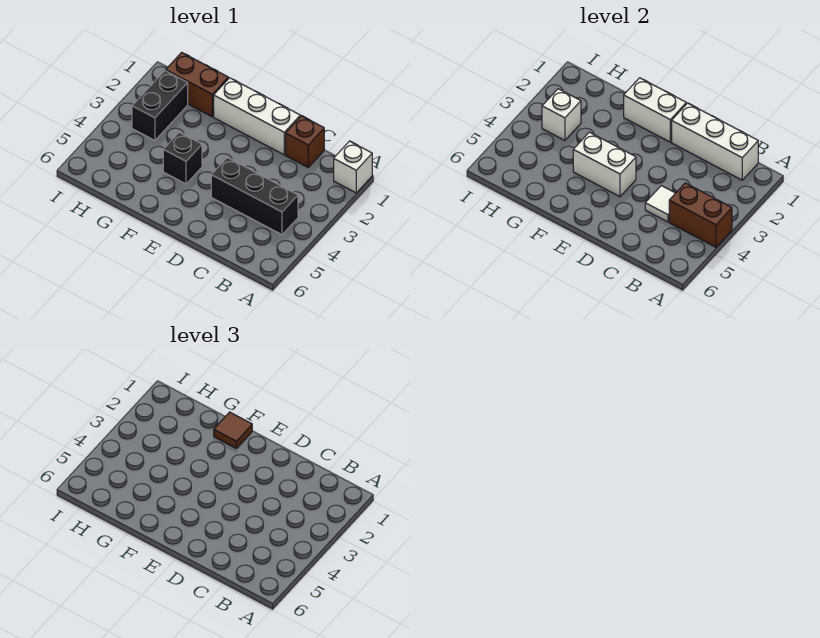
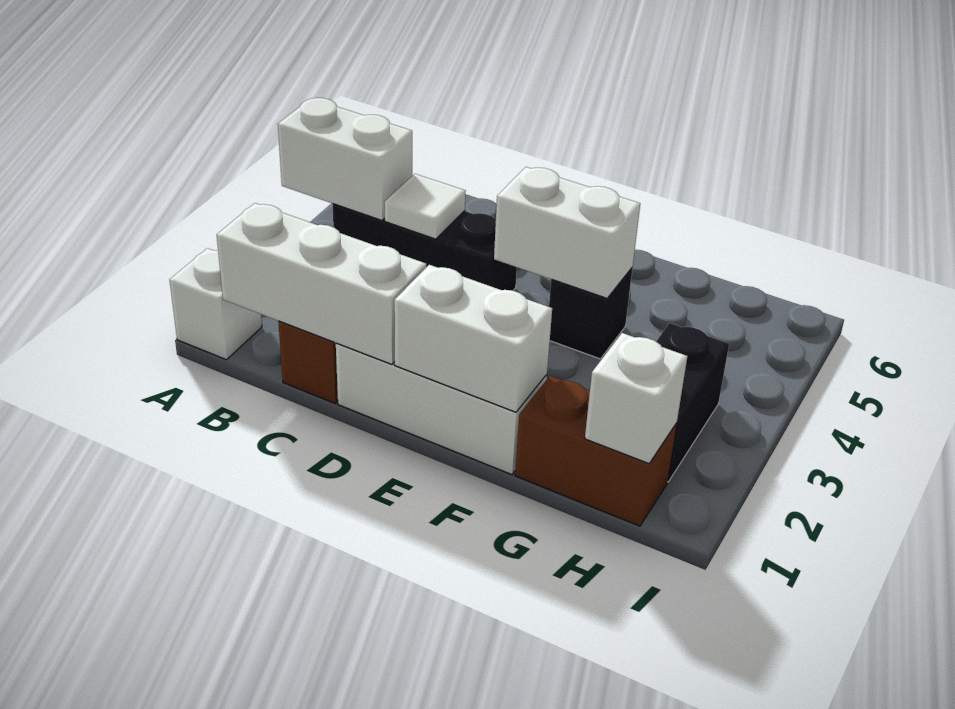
brown brick A4:B4 level 2 -> white brick A4:B4 level 2
brown tile F1 level 3 -> none
white brick H3 level 2 -> white brick H1 level 2

